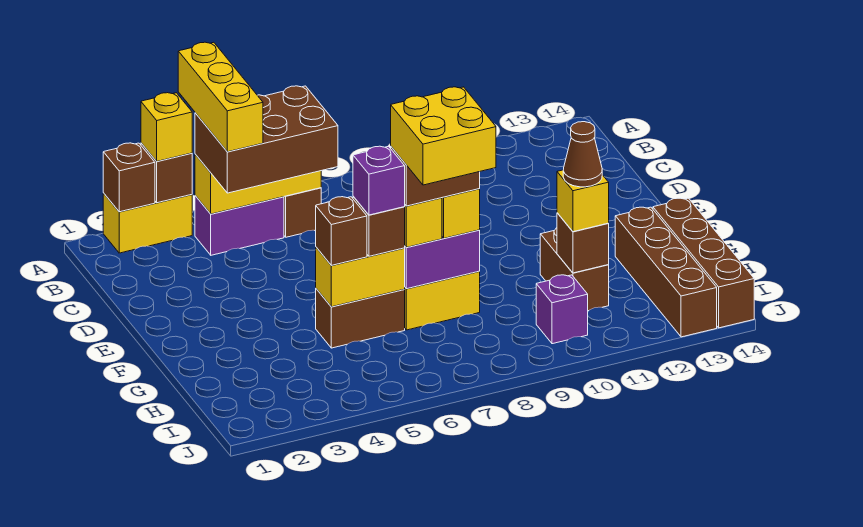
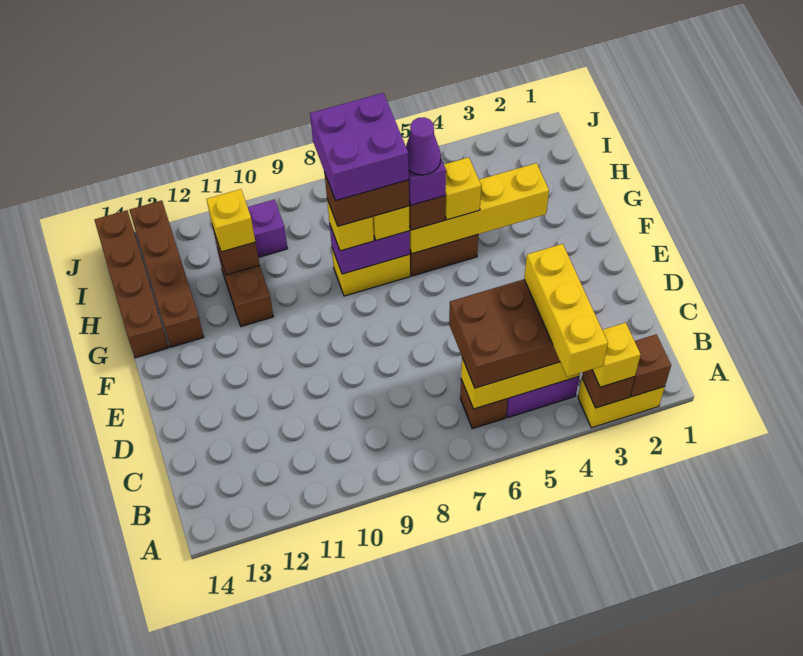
yellow brick G5:G6 level 2 -> yellow brick G3:G6 level 2
brown brick G5 level 3 -> yellow brick G5 level 3
none -> purple cone G6 level 5
yellow brick G7:H8 level 5 -> purple brick G7:H8 level 5
brown cone H11 level 4 -> none

